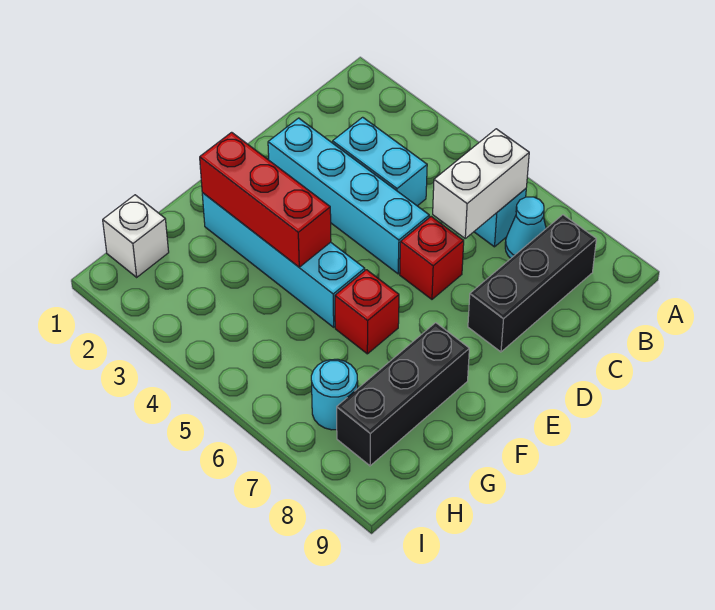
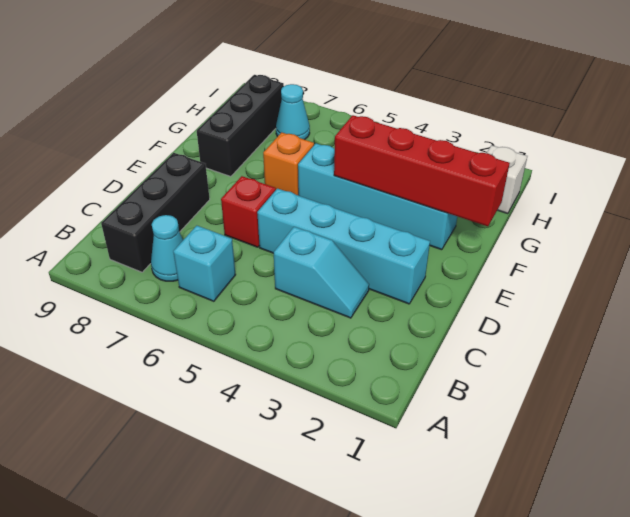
white brick B6:C6 level 2 -> none
cyan brick C3:C4 level 1 -> cyan slope C3:C4 level 1 top 4
red brick F2:F4 level 2 -> red brick F1:F4 level 2
red brick F6 level 1 -> orange brick F6 level 1
cyan round brick H7 level 1 -> cyan cone H7 level 1

